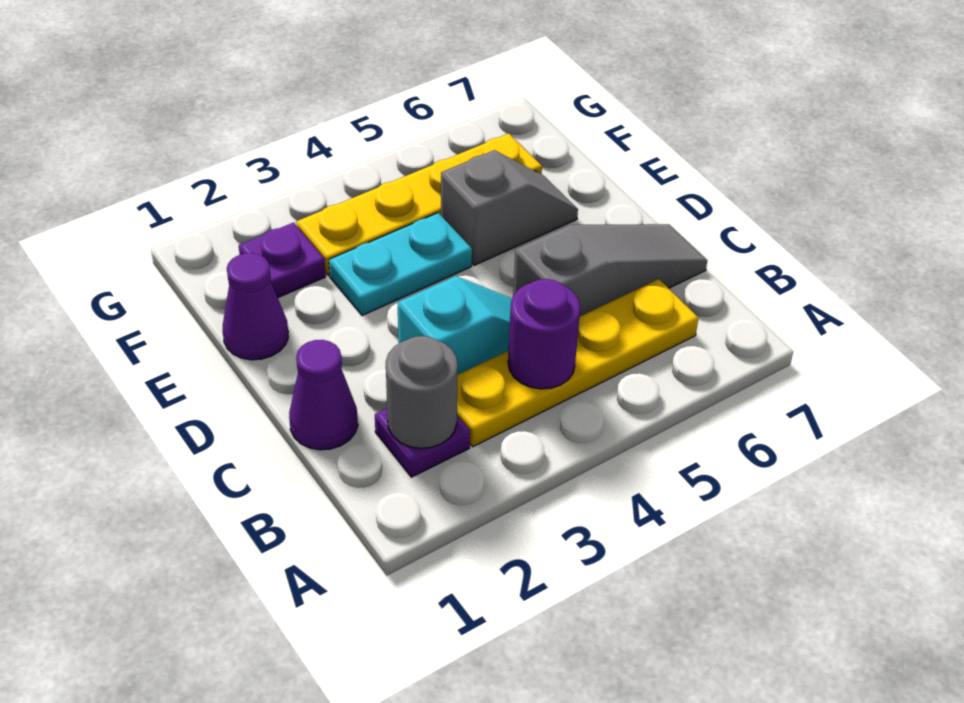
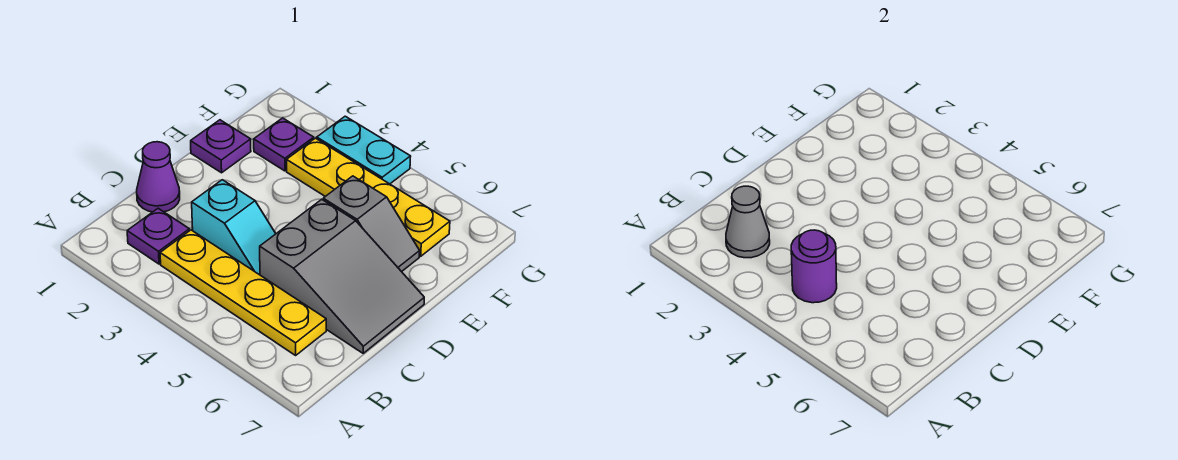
grey round brick B2 level 2 -> grey cone B2 level 2
grey slope C5:C7 level 1 top 5 -> grey slope C5:D7 level 1 top 5
purple cone E1 level 1 -> purple plate E1 level 1
cyan plate E3:E4 level 1 -> cyan plate G3:G4 level 1

